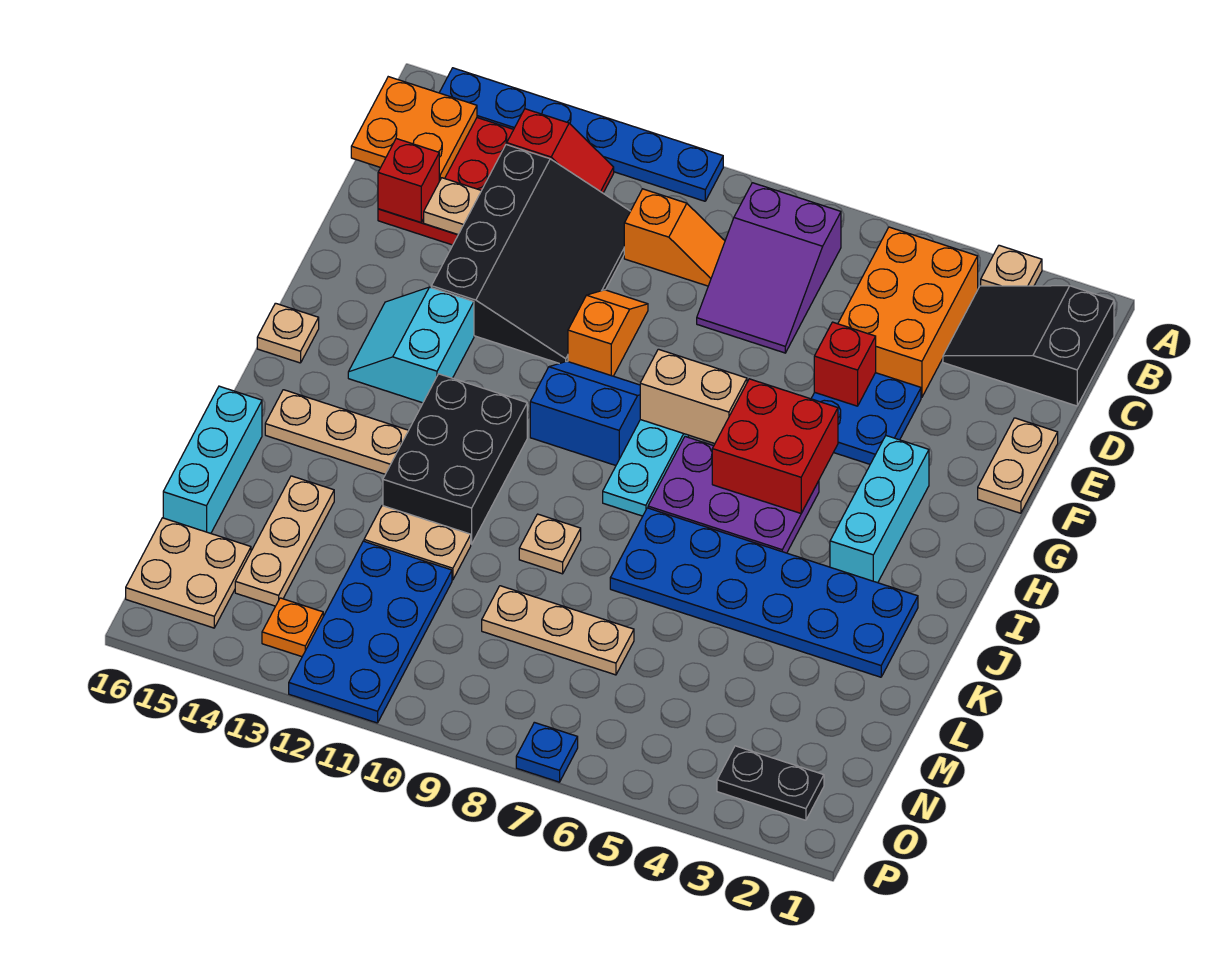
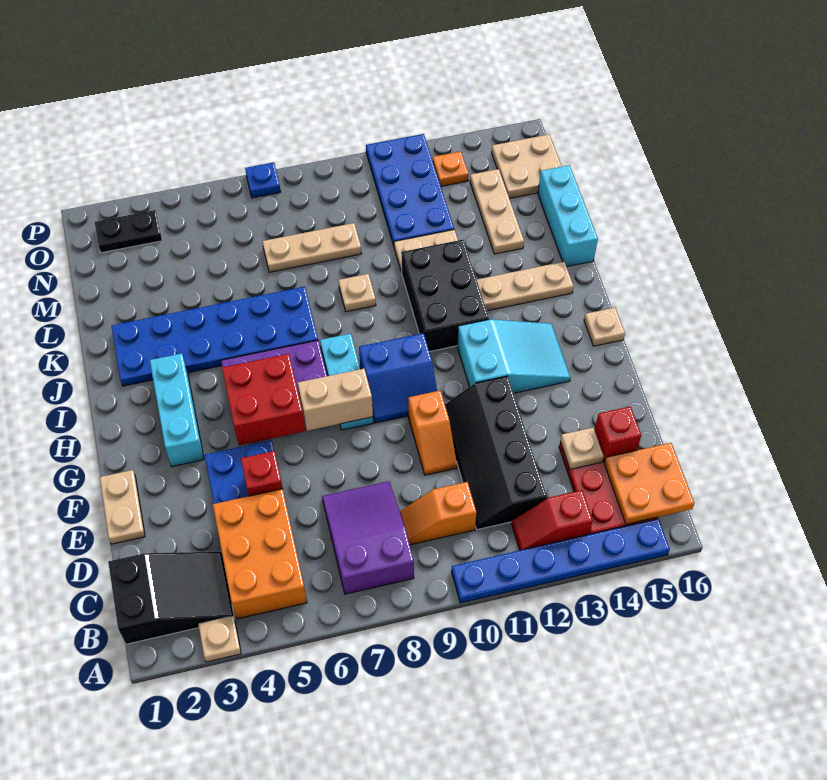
black slope C11:F13 level 1 top 13 -> black slope C11:F12 level 1 top 12
cyan slope G13:H14 level 1 top 13 -> cyan slope G12:H14 level 1 top 12

